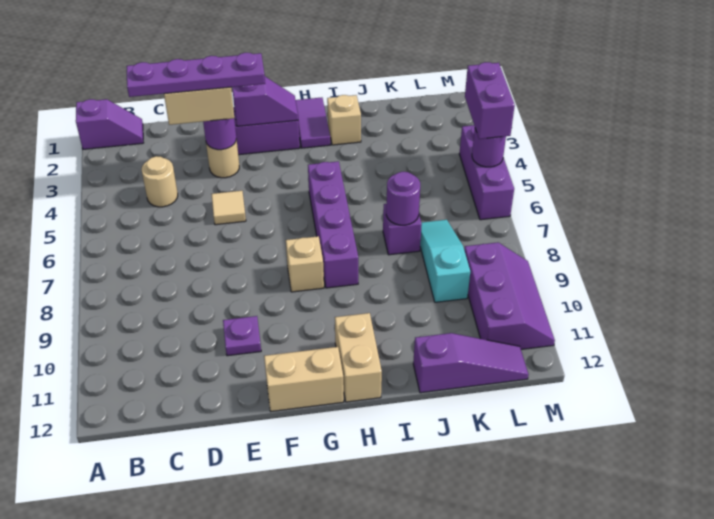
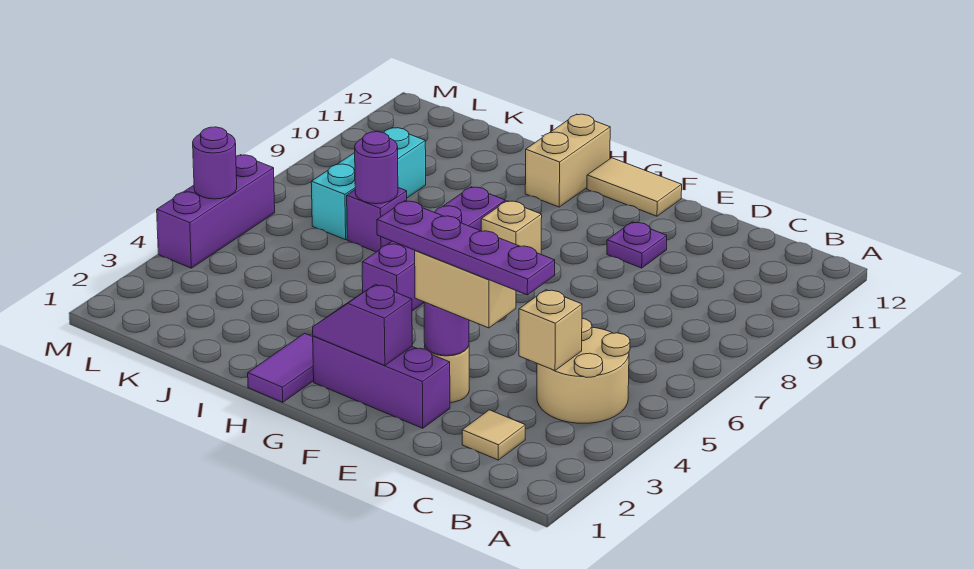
purple slope A1:B1 level 1 top A -> none
tan round brick C4 level 1 -> tan round brick B4:C5 level 1
tan tile E5 level 1 -> tan tile C2 level 1
tan brick F12:G12 level 1 -> tan tile F12:G12 level 1
tan brick I2 level 1 -> tan brick C4 level 2
purple slope J12:L12 level 1 top J -> none
cyan slope K7:K9 level 1 top 9 -> cyan brick K7:K9 level 1
purple slope L9:M11 level 1 top L -> none
purple brick M4:M5 level 3 -> none

